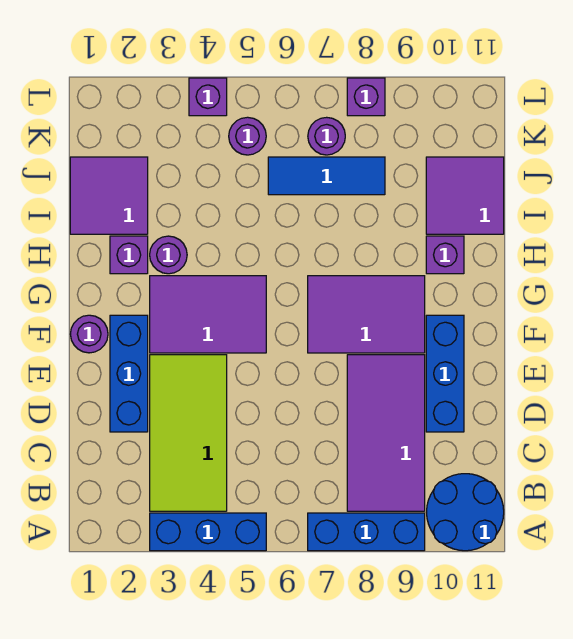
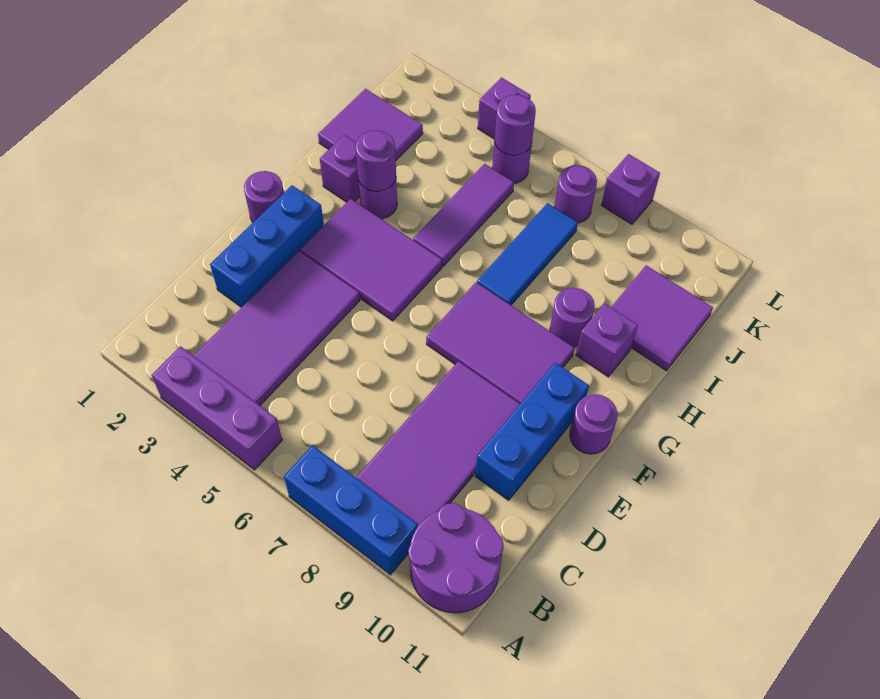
blue brick A3:A5 level 1 -> purple brick A3:A5 level 1
blue round brick A10:B11 level 1 -> purple round brick A10:B11 level 1
lime tile B3:E4 level 1 -> purple tile B3:E4 level 1
none -> purple round brick F11 level 1
none -> purple round brick H3 level 2
none -> purple tile H5:J5 level 1
none -> purple round brick H9 level 1
blue tile J6:J8 level 1 -> blue tile H7:J7 level 1
none -> purple round brick K5 level 2

